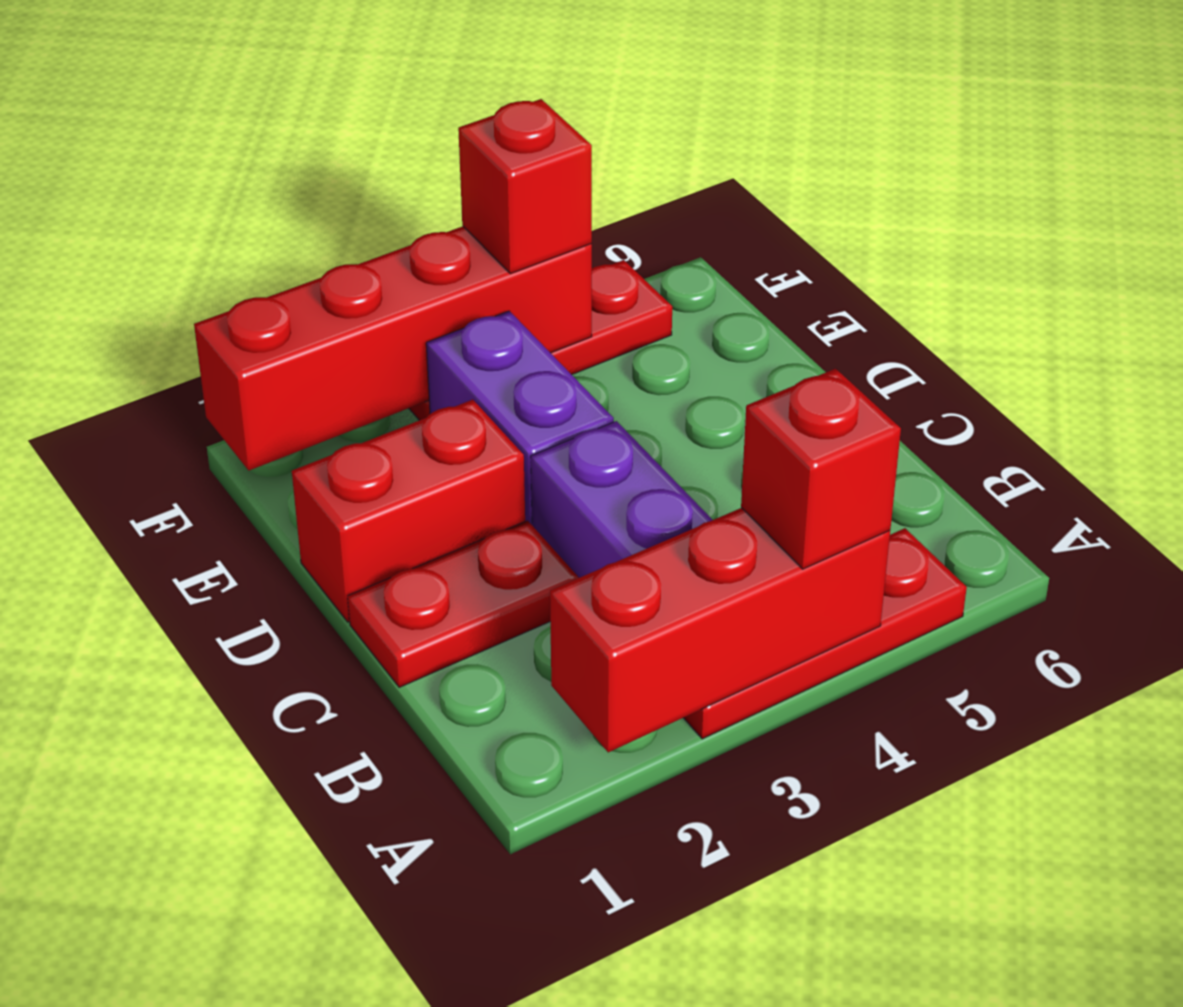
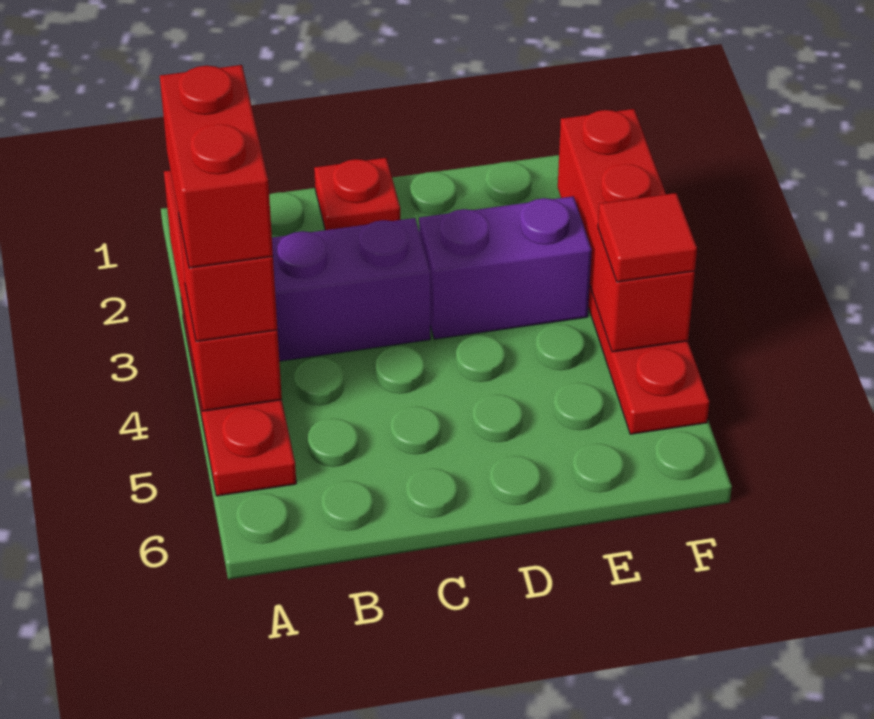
red plate C1:C2 level 1 -> red plate C1 level 1
red brick D1:D2 level 1 -> red brick A3:A4 level 4
red brick F1:F4 level 2 -> red brick F2:F4 level 2
red brick F4 level 3 -> red tile F4 level 3

